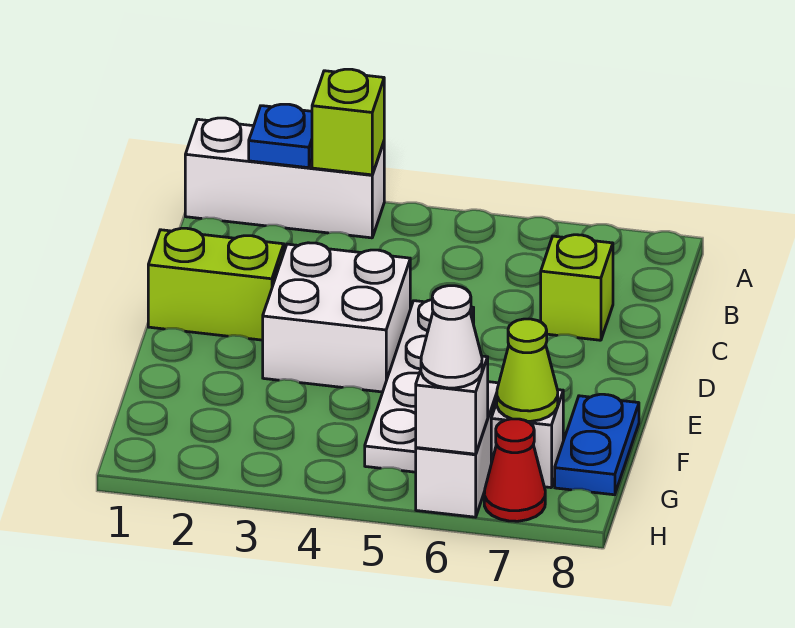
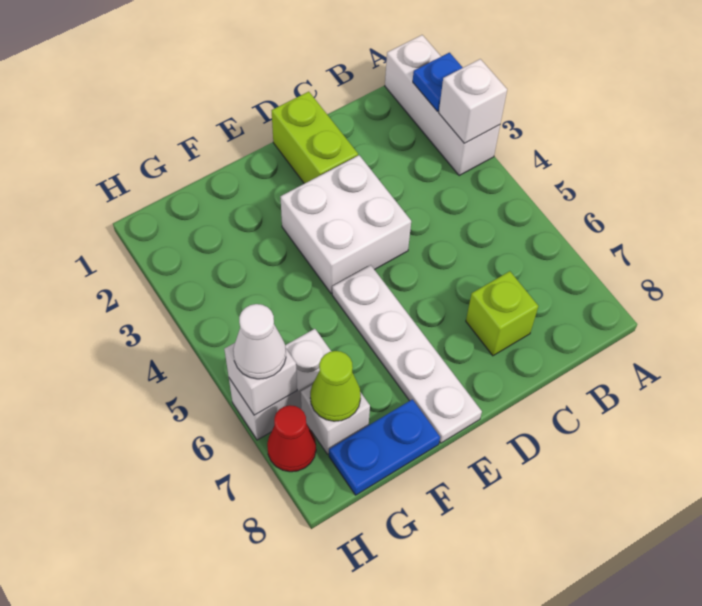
lime brick A3 level 2 -> white brick A3 level 2
white plate D5:G5 level 1 -> white plate E5:E8 level 1

